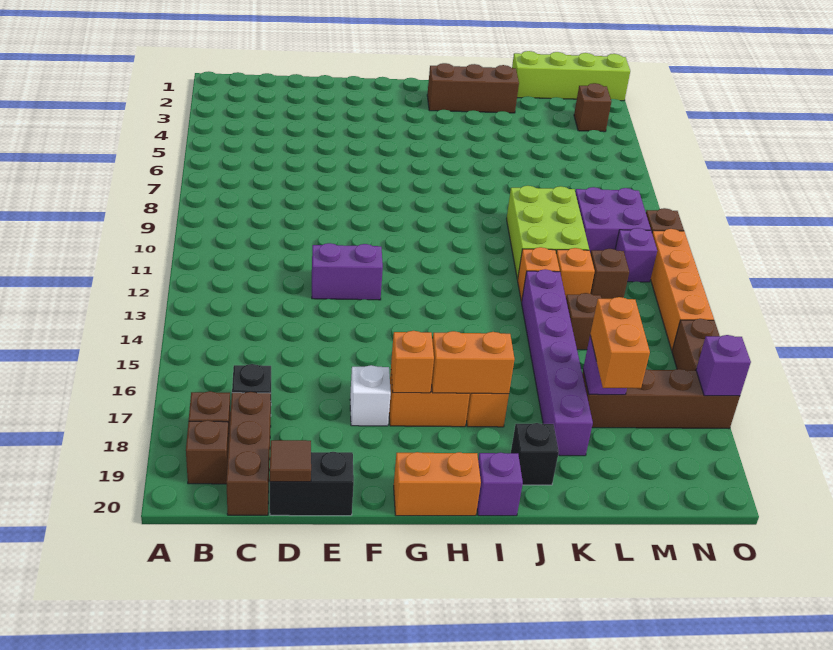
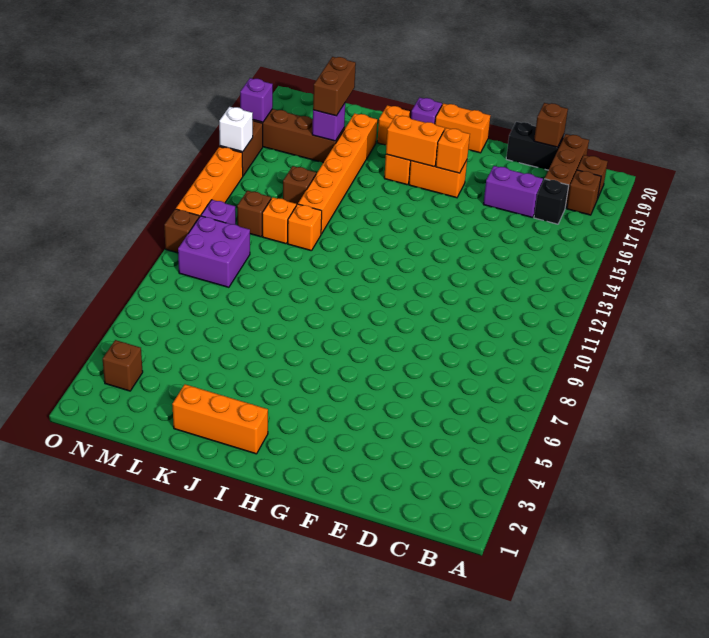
brown tile D20 level 2 -> brown brick D20 level 2
purple brick E12:F12 level 1 -> purple brick D17:E17 level 1
white brick F17 level 1 -> white brick O15 level 2
brown brick I2:K2 level 1 -> orange brick I2:K2 level 1
black brick J19 level 1 -> orange brick J19 level 1
lime brick K9:L11 level 1 -> none
purple brick K13:K18 level 1 -> orange brick K13:K18 level 1
lime brick L1:O1 level 1 -> none
orange brick L17:L18 level 3 -> brown brick L17:L18 level 3

